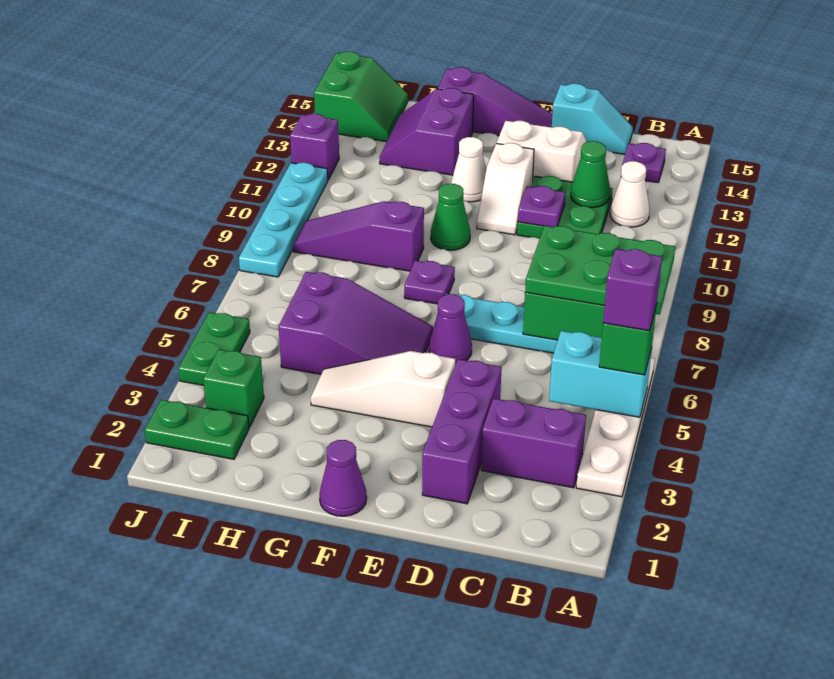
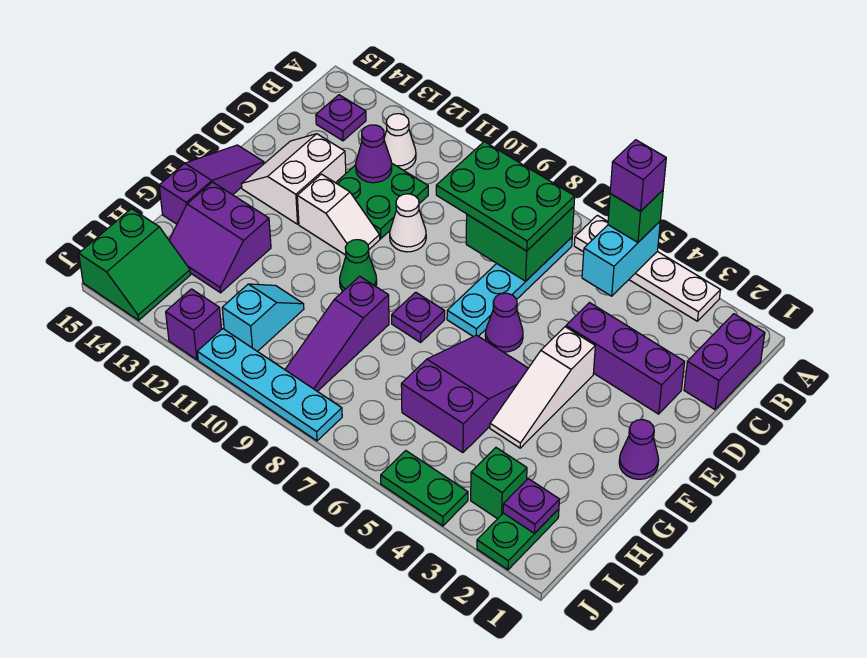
green plate A7:C8 level 3 -> green plate B7:C9 level 3
purple brick B3:C3 level 1 -> purple brick B1:C1 level 1
green cone C12 level 2 -> purple cone C12 level 2
cyan slope C15:D15 level 1 top D -> cyan slope H11:I11 level 1 top I
purple plate D11 level 2 -> purple plate I2 level 2
white cone F12 level 1 -> white cone D10 level 1
green slope I14:J15 level 1 top J -> green slope I14:J15 level 1 top 15

